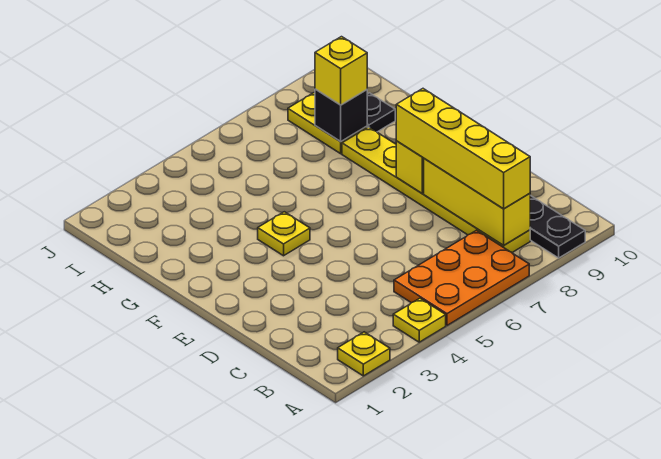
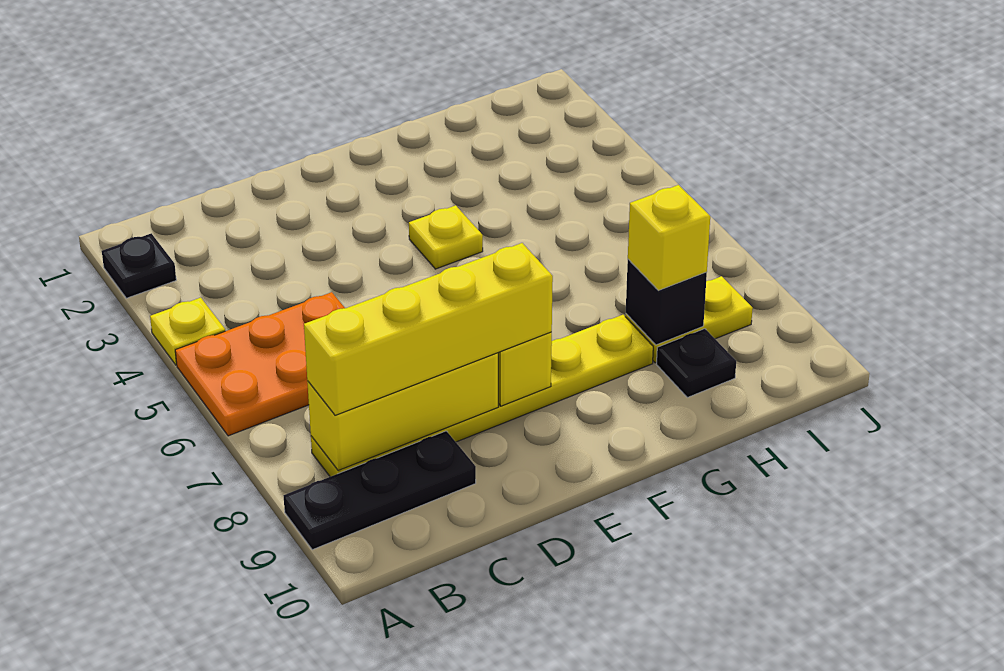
yellow plate A2 level 1 -> black plate A2 level 1
orange plate A5:B7 level 1 -> orange plate A5:C6 level 1

